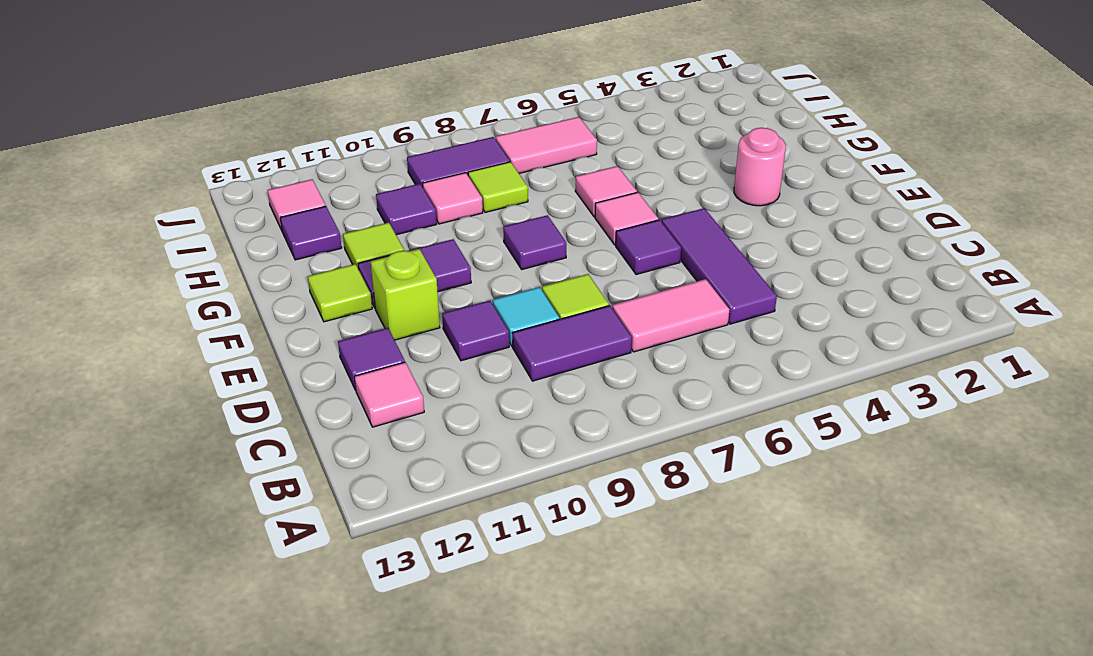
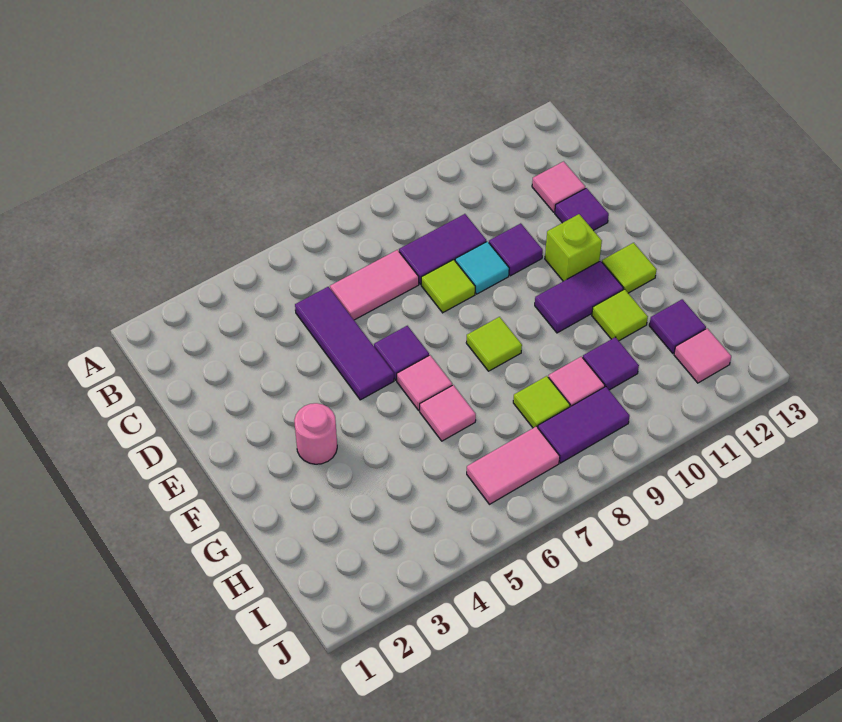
purple tile F8 level 1 -> lime tile F8 level 1

